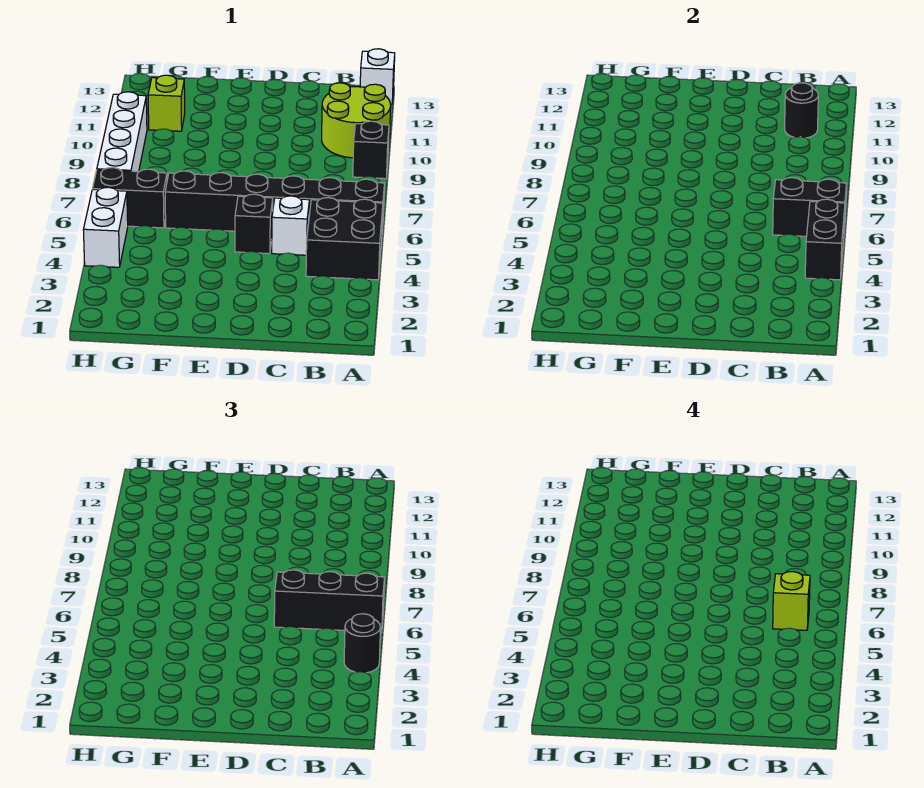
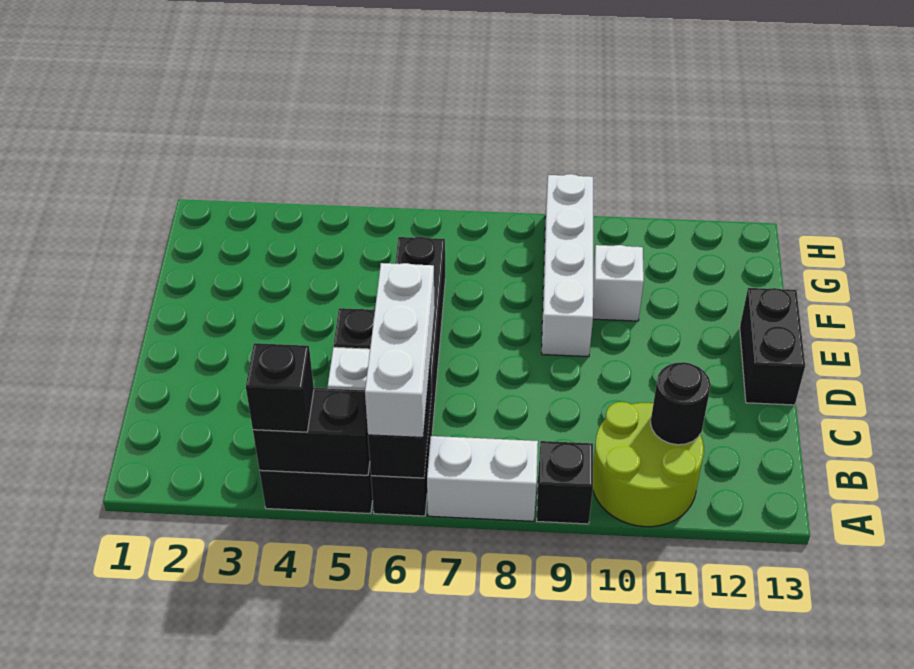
black round brick A4 level 3 -> black brick A4 level 3
black brick A6:C6 level 3 -> white brick A6:C6 level 3
white brick A13 level 1 -> white brick F10 level 1
lime brick B6 level 4 -> none
black brick G6:H6 level 1 -> black brick D13:E13 level 1
lime brick G11 level 1 -> none
white brick H4:H5 level 1 -> white brick A7:A8 level 1
white brick H7:H10 level 1 -> white brick E9:H9 level 1

